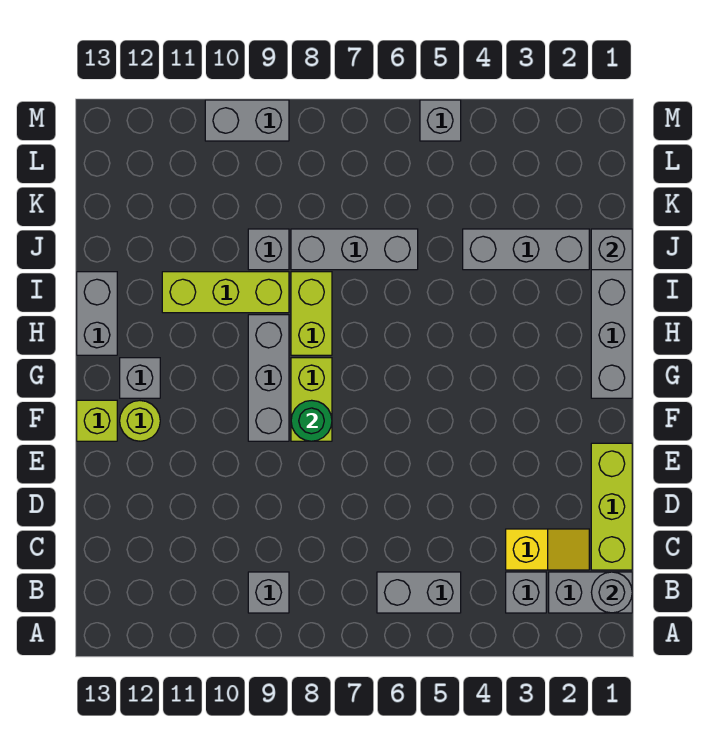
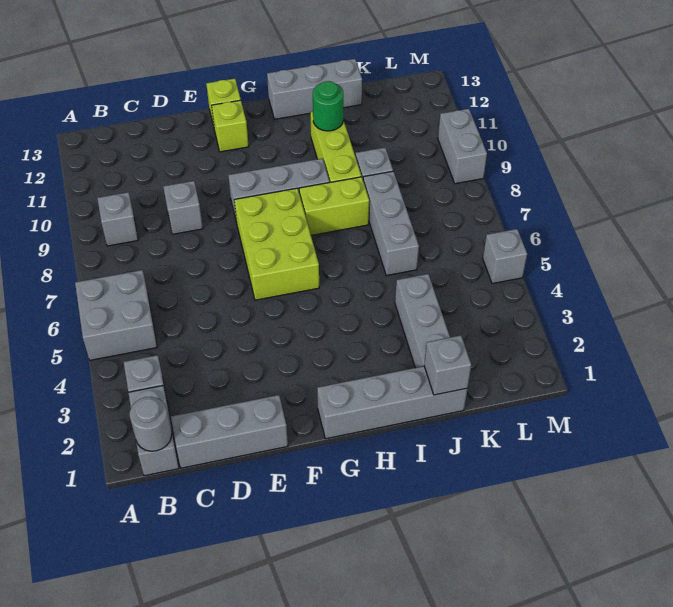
grey brick B5:B6 level 1 -> grey brick A5:B6 level 1
lime brick C1:E1 level 1 -> grey brick C1:E1 level 1
yellow slope C2:C3 level 1 top 3 -> none
lime brick F8:G8 level 1 -> lime brick F6:G8 level 1
green round brick F8 level 2 -> green round brick I11 level 2
lime round brick F12 level 1 -> lime brick F12 level 1
grey brick G12 level 1 -> grey brick D9 level 1
grey brick H13:I13 level 1 -> grey brick H13:J13 level 1

